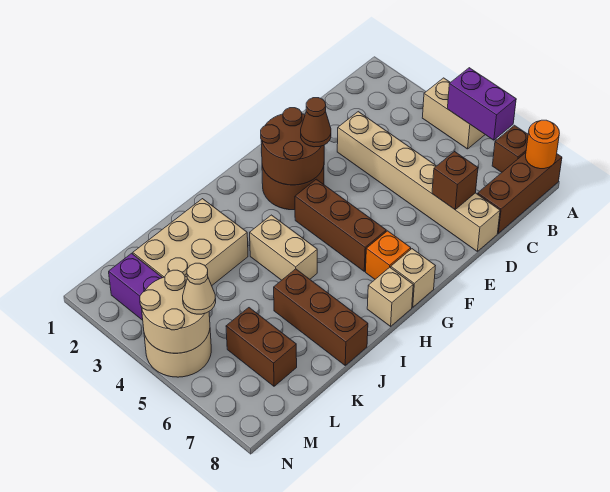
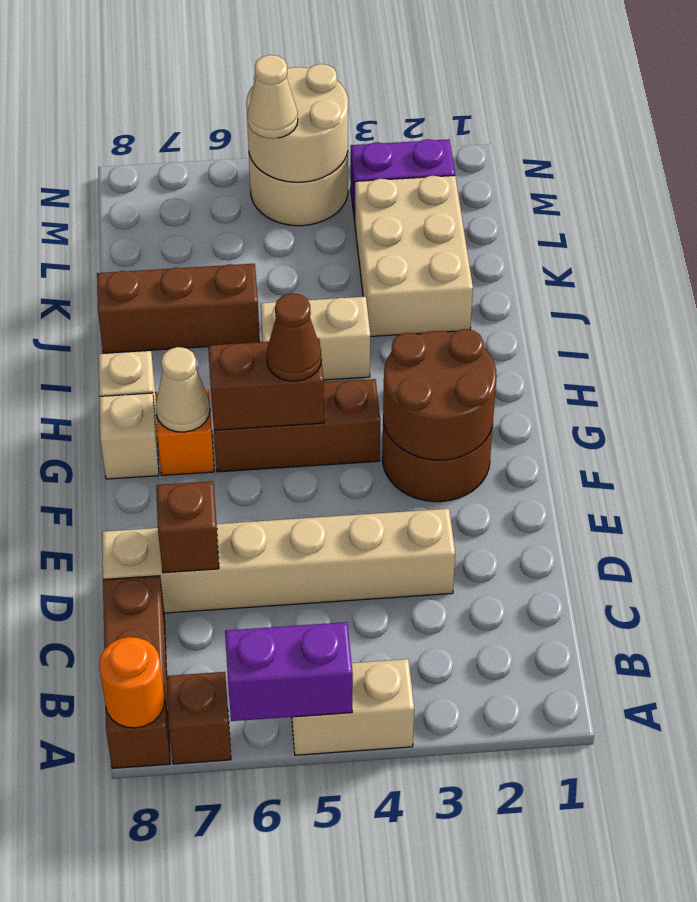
brown cone F3 level 3 -> brown cone G5 level 3
none -> tan cone G7 level 2
brown brick L6:L7 level 1 -> brown brick G5:G6 level 2

